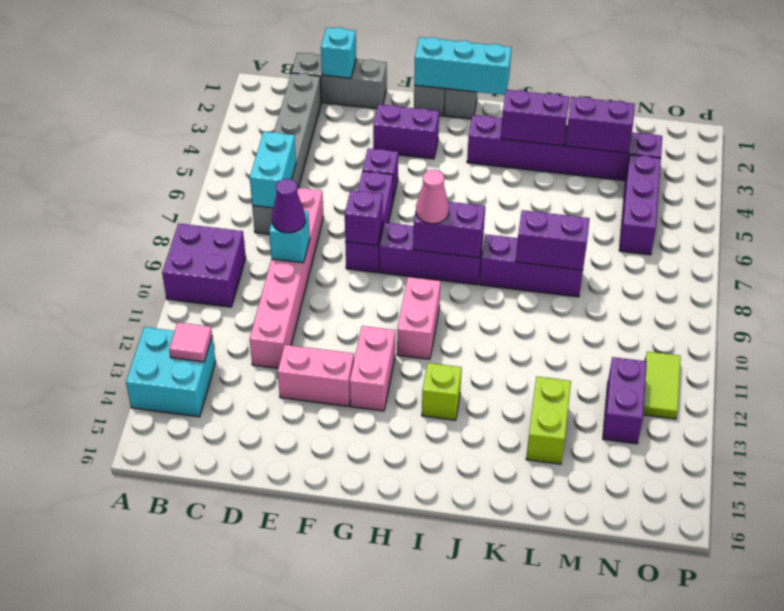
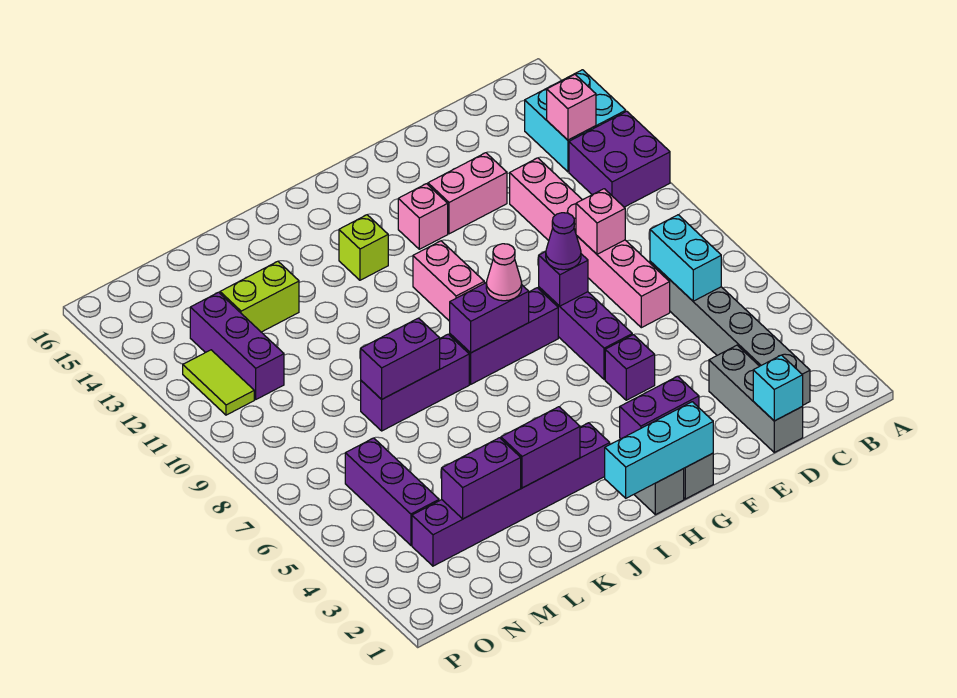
purple brick A9:B10 level 1 -> purple brick A11:B12 level 1
pink tile B13 level 2 -> pink brick B13 level 2
grey brick C1:E1 level 1 -> grey brick D1:D3 level 1
cyan brick D9 level 2 -> pink brick D9 level 2
purple cone D9 level 3 -> purple cone F8 level 3
pink brick G12:G13 level 1 -> pink brick G13 level 1
lime brick L13:L14 level 1 -> lime brick L13:M13 level 1
purple brick N12:N13 level 1 -> purple brick N11:N13 level 1

